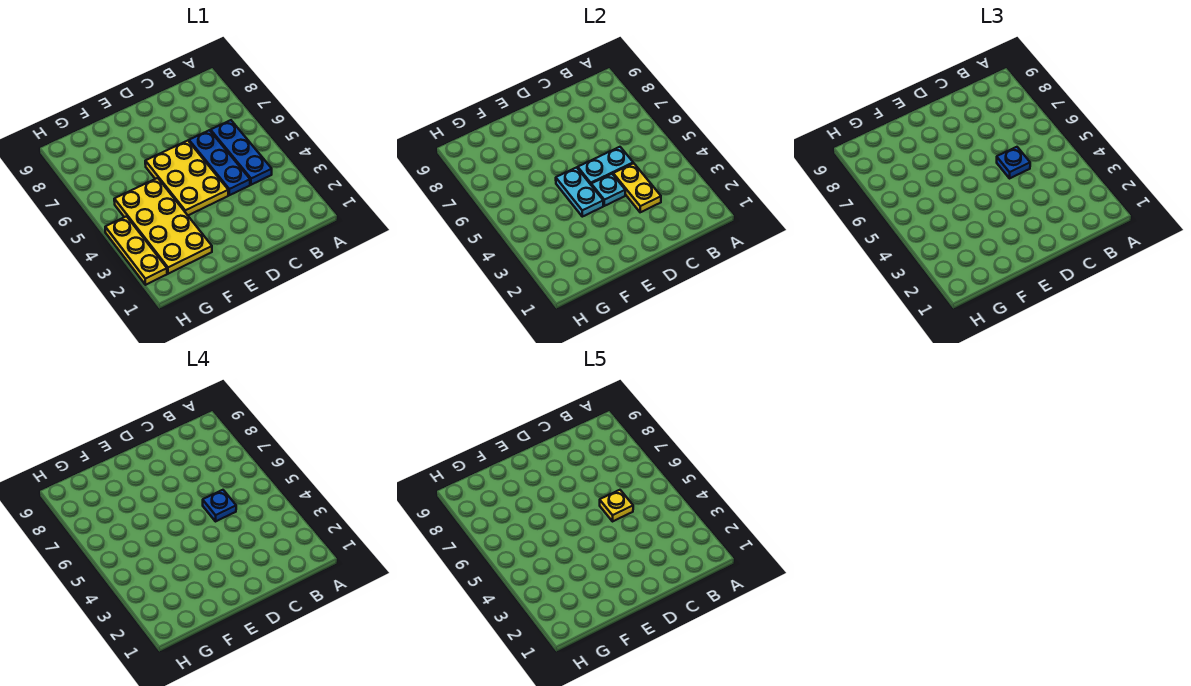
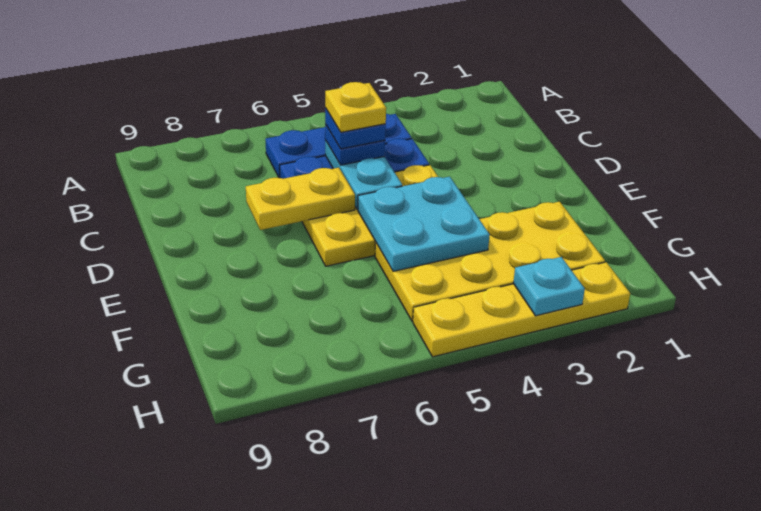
yellow plate C3:C4 level 2 -> yellow plate D6:D7 level 2
cyan plate D4 level 2 -> cyan plate H3 level 2
cyan plate E4:E5 level 2 -> cyan plate E4:F5 level 2
yellow plate H2:H4 level 1 -> yellow plate H2:H5 level 1

